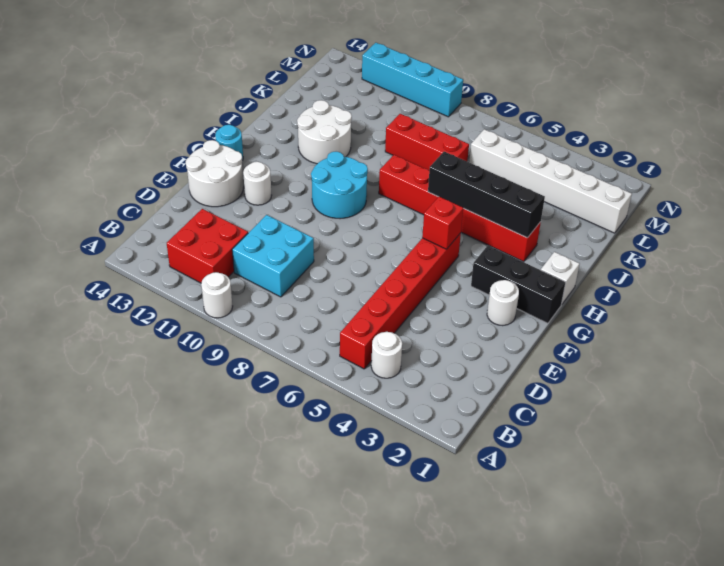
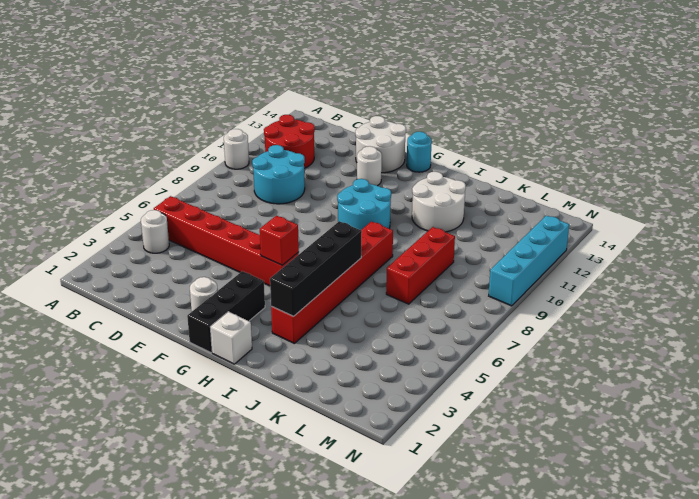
red brick B11:C12 level 1 -> red round brick B11:C12 level 1
cyan brick C9:D10 level 1 -> cyan round brick C9:D10 level 1
white brick L1:L6 level 1 -> none

